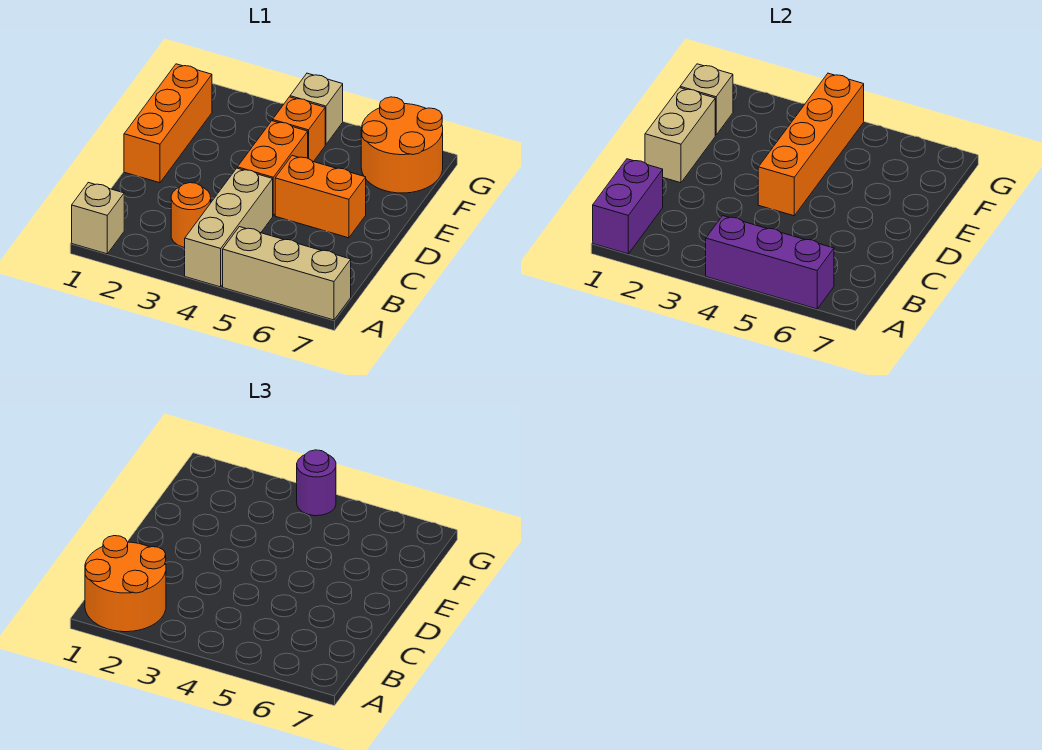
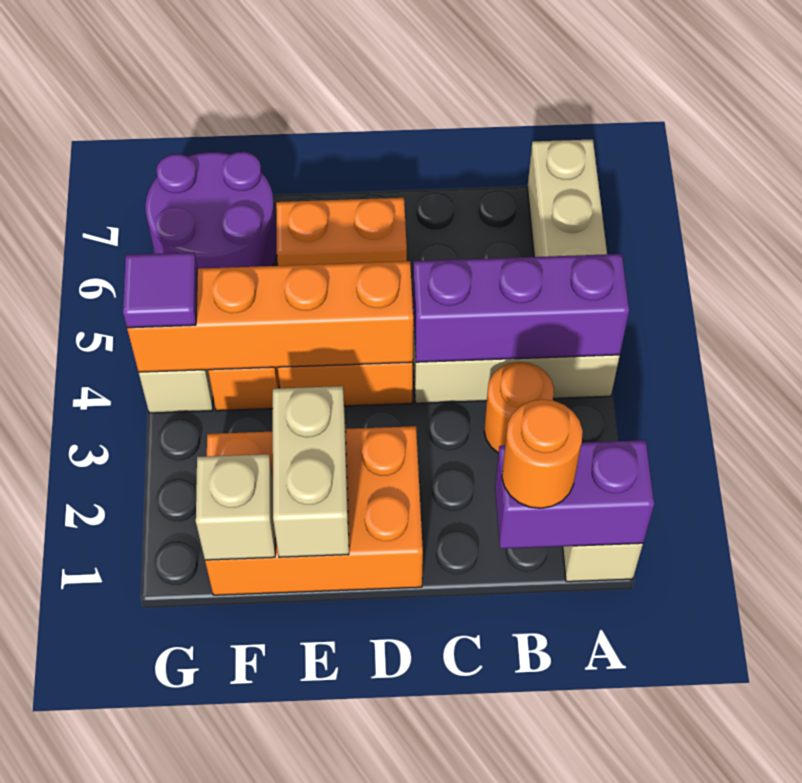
orange round brick A1:B2 level 3 -> orange round brick B1 level 3
purple brick A4:A6 level 2 -> purple brick A4:C4 level 2
orange brick D1:F1 level 1 -> orange brick D1:F2 level 1
tan brick D1:E1 level 2 -> tan brick E1:E2 level 2
orange brick D5:D6 level 1 -> orange brick D6:E6 level 1
orange round brick F6:G7 level 1 -> purple round brick F6:G7 level 1
purple round brick G4 level 3 -> purple tile G4 level 3

